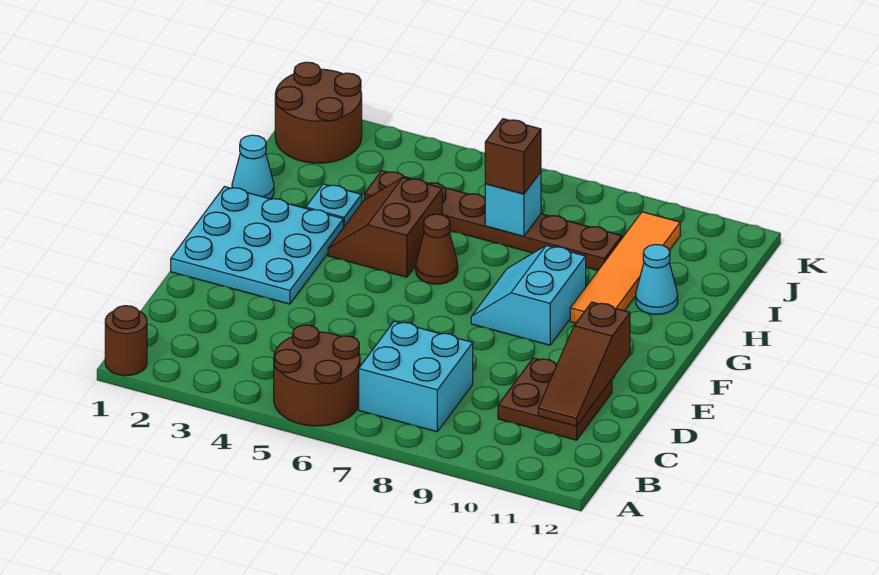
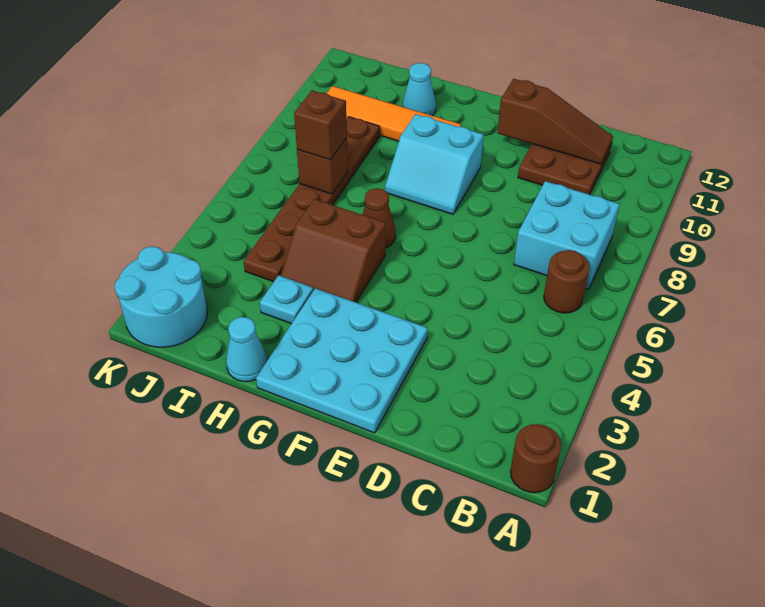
brown round brick A5:B6 level 1 -> brown round brick B6 level 1
cyan brick I7 level 2 -> brown brick I7 level 2
brown round brick J1:K2 level 1 -> cyan round brick J1:K2 level 1

